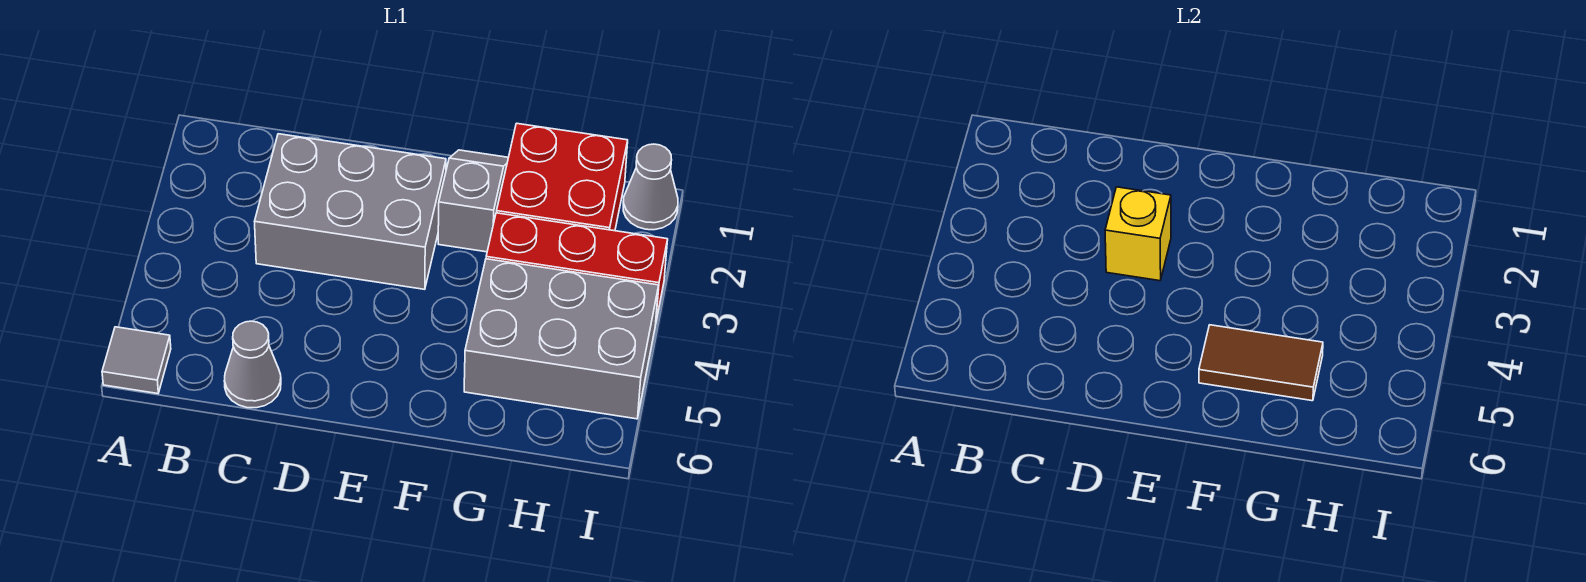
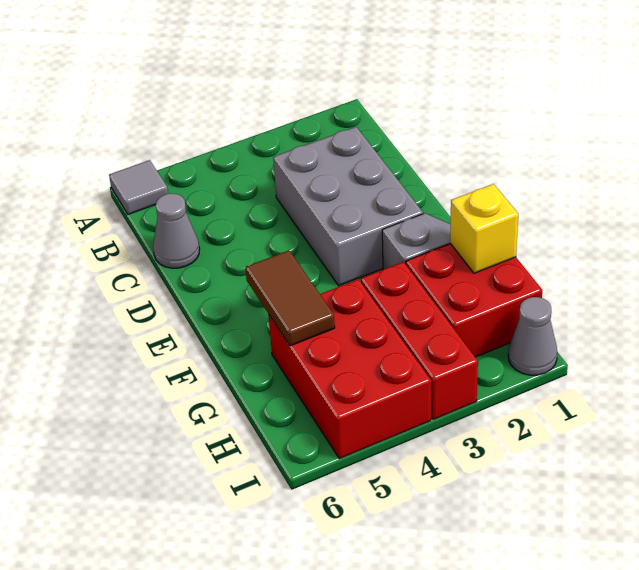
yellow brick D3 level 2 -> yellow brick G1 level 2
grey brick G4:I5 level 1 -> red brick G4:I5 level 1

